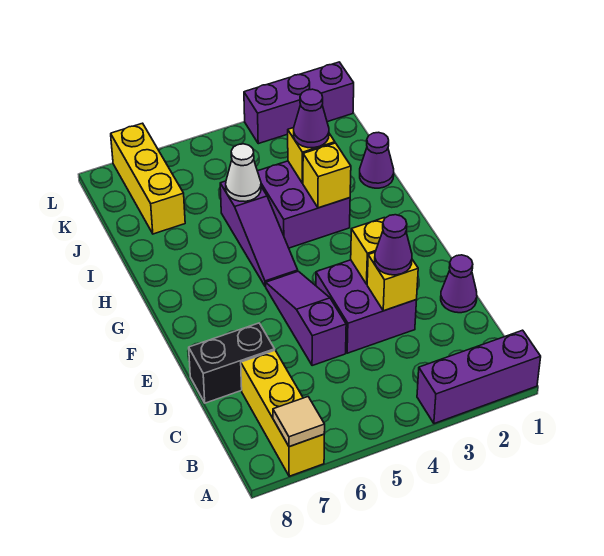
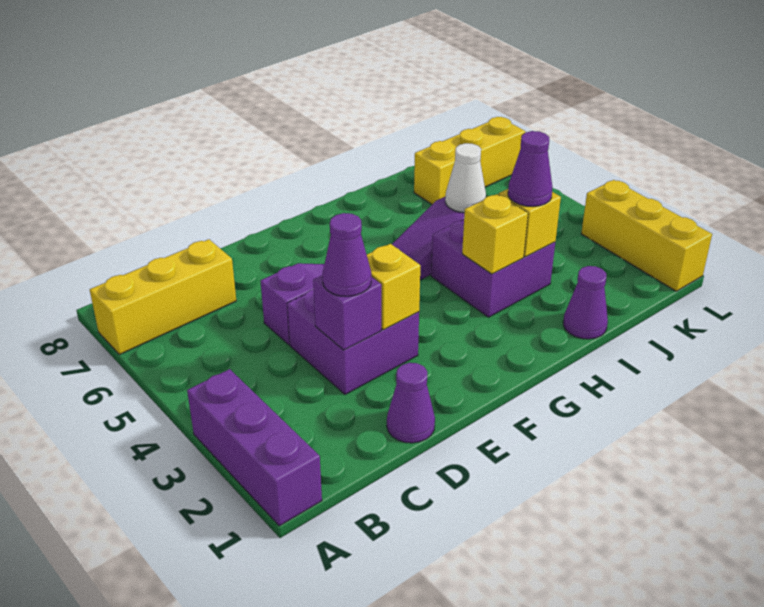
tan tile A7 level 2 -> none
yellow brick D3 level 2 -> purple brick D3 level 2
black brick D7:D8 level 1 -> none
purple brick L1:L3 level 1 -> yellow brick L1:L3 level 1

